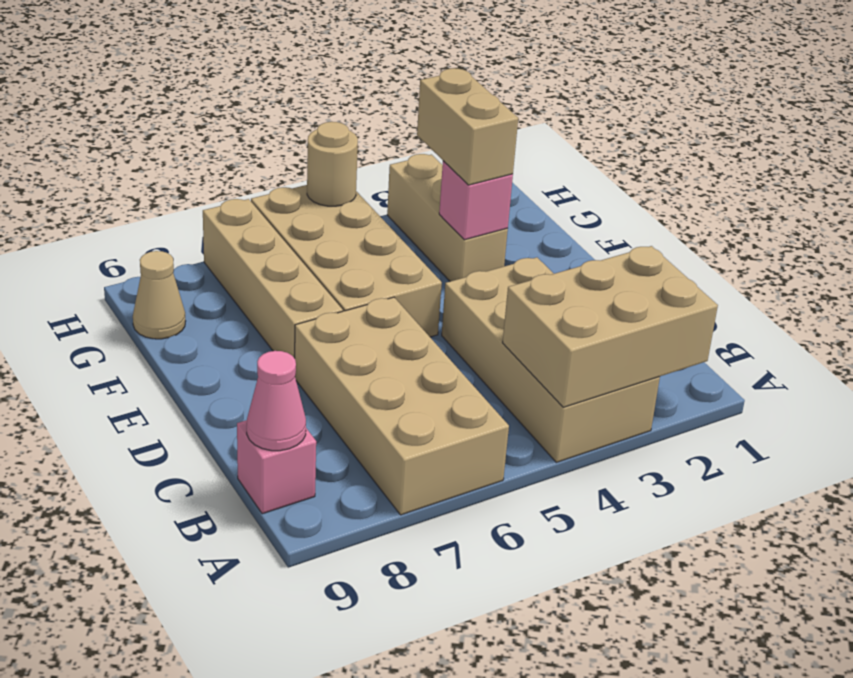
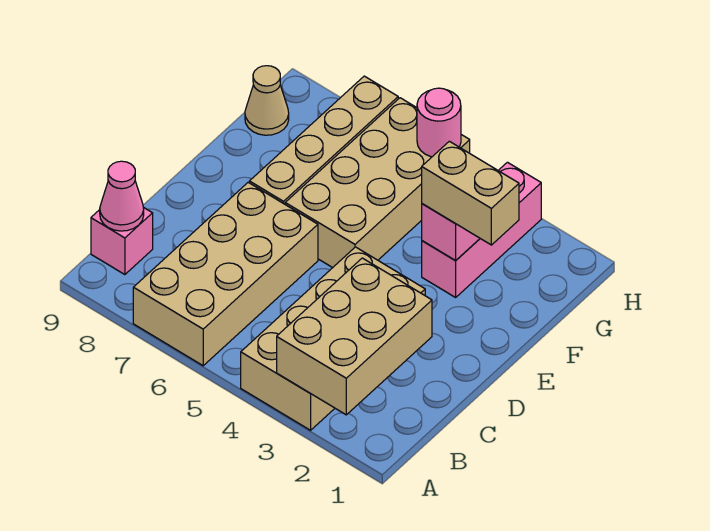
tan brick A2:B4 level 2 -> tan brick A2:C3 level 2
tan brick F3:H3 level 1 -> pink brick F3:H3 level 1
tan brick F3:G3 level 3 -> tan brick F2:F3 level 3
tan round brick H5 level 2 -> pink round brick H5 level 2

